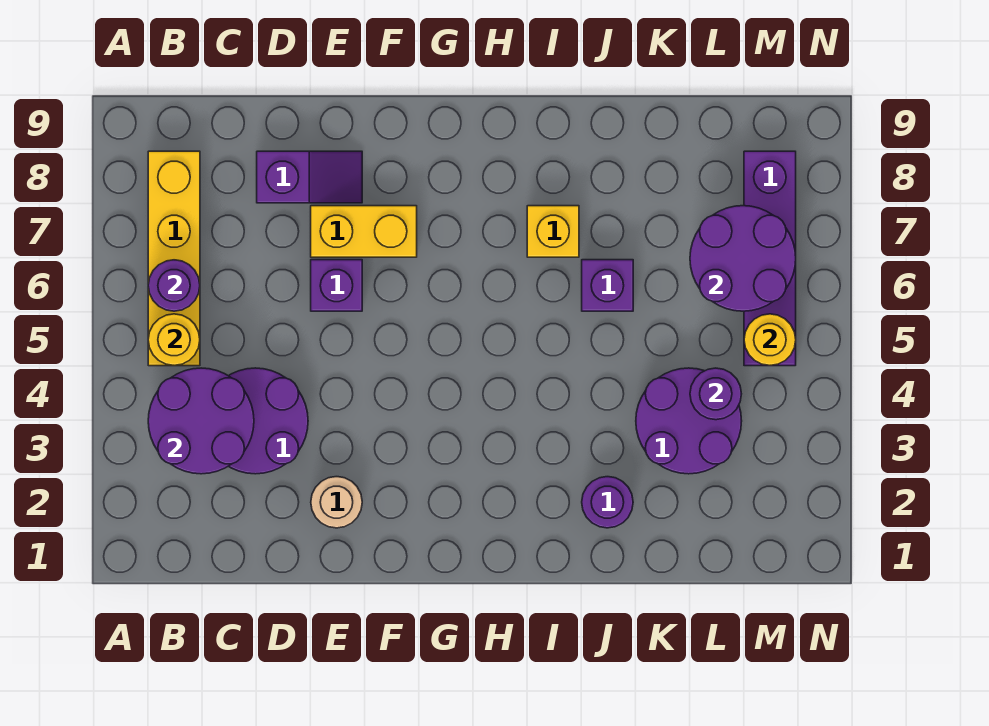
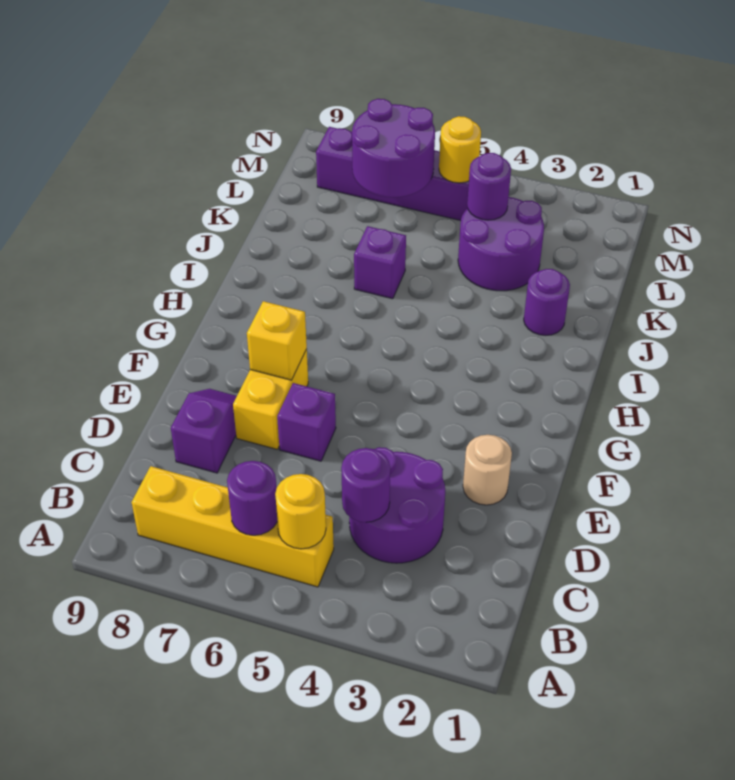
purple round brick B3:C4 level 2 -> purple round brick C4 level 2
yellow brick I7 level 1 -> yellow brick F7 level 2

